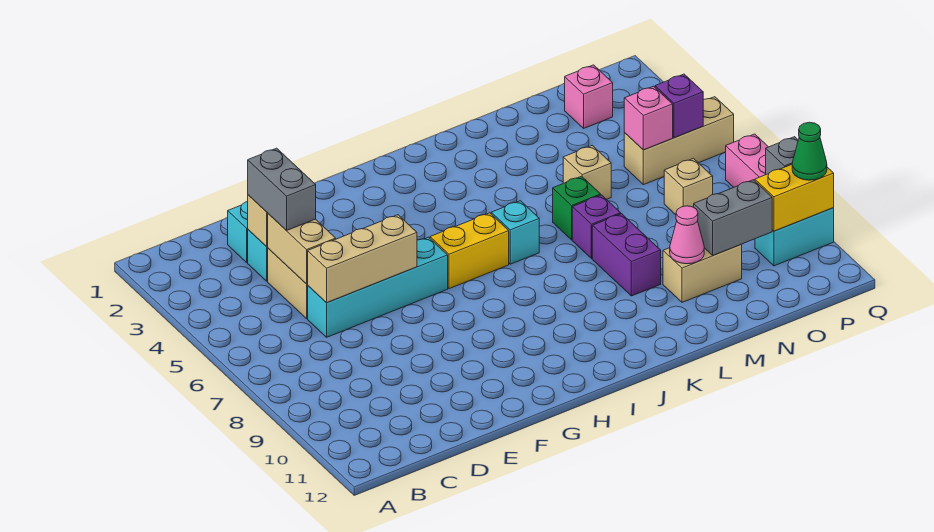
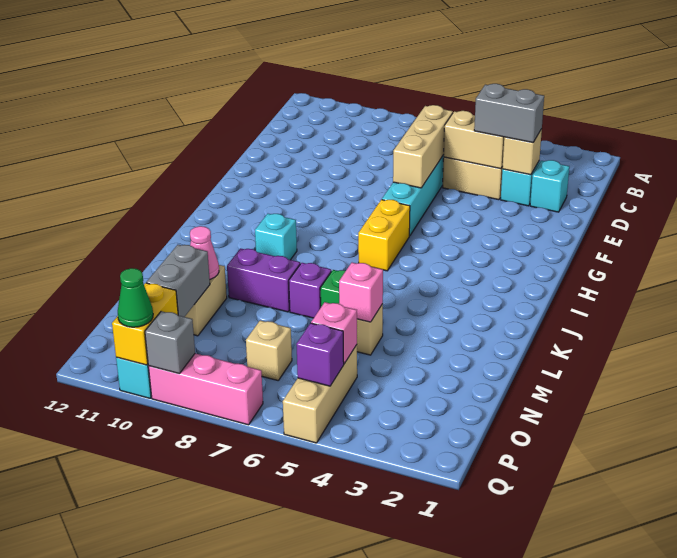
cyan brick J6 level 1 -> cyan brick J9 level 1
pink brick O2 level 1 -> pink brick M5 level 2

